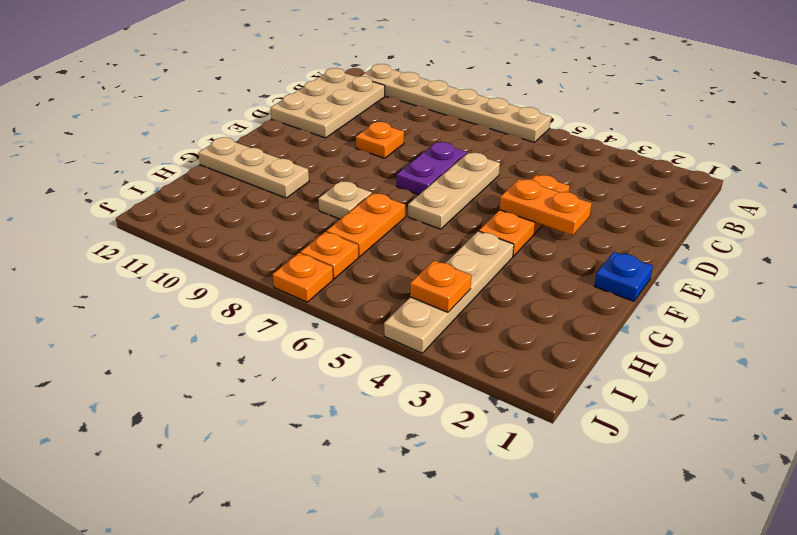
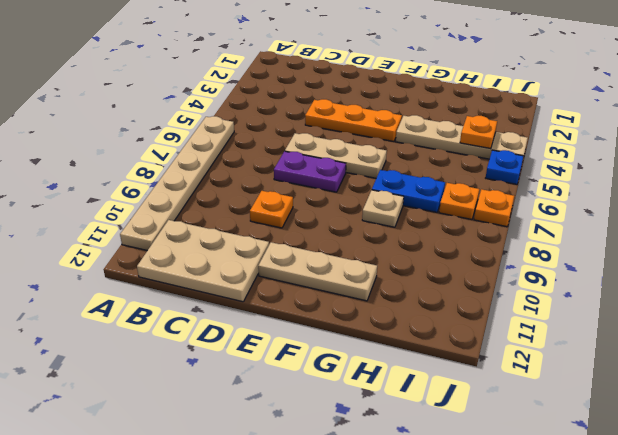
orange plate E3:E4 level 2 -> none
blue plate F1 level 1 -> blue plate J5 level 1
orange plate G7:H7 level 1 -> blue plate G7:H7 level 1
tan plate G10:G12 level 1 -> tan plate E11:G11 level 1

